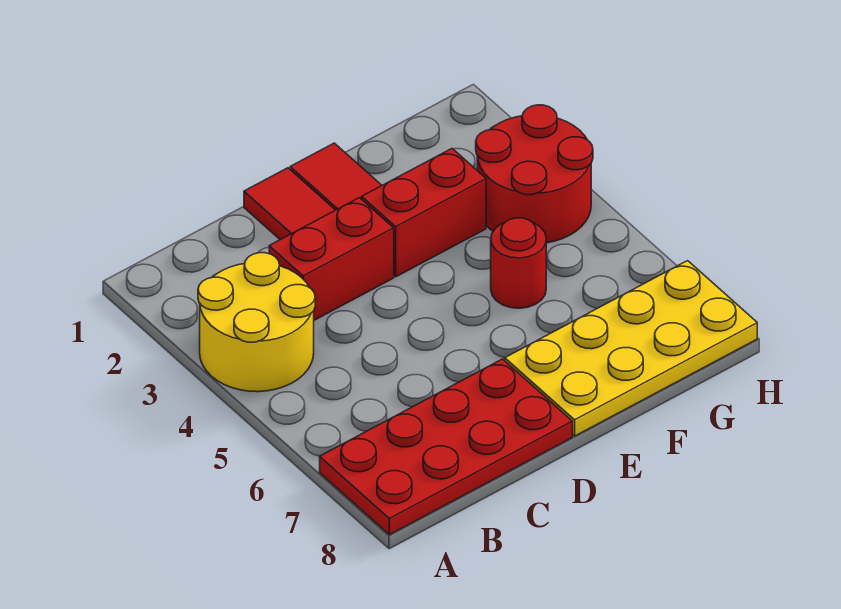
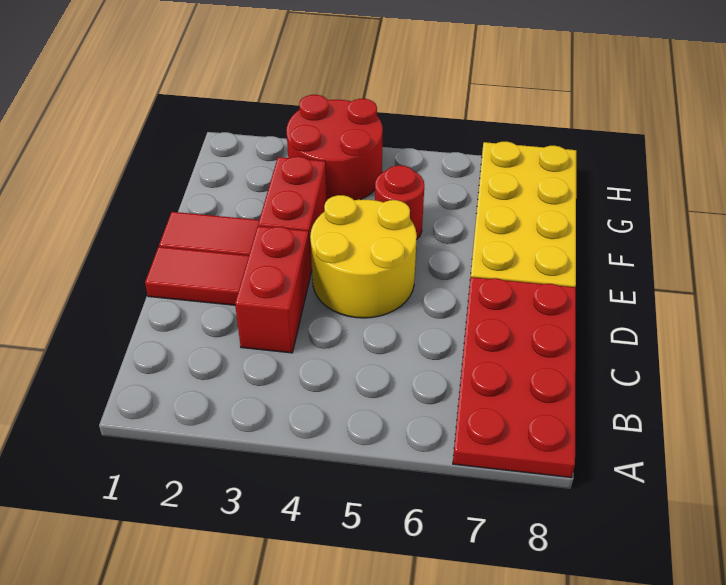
yellow round brick A3:B4 level 1 -> yellow round brick D4:E5 level 1

